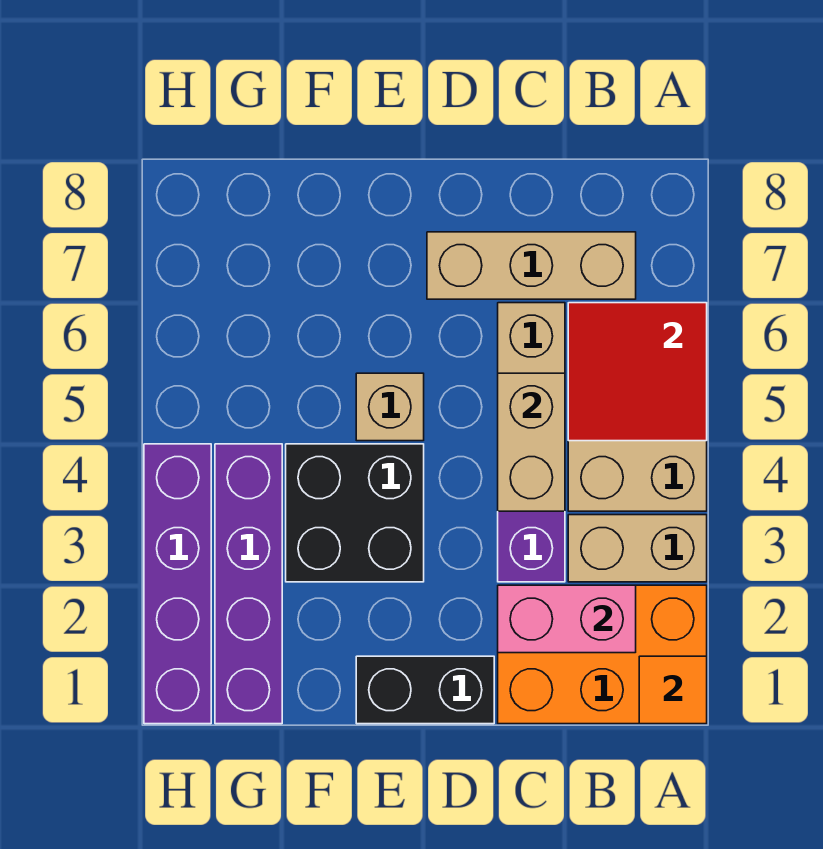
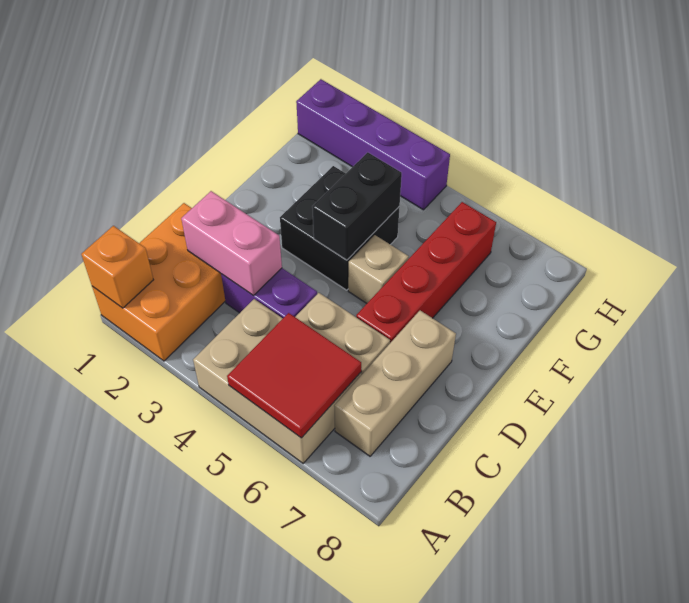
orange tile A1 level 2 -> orange brick A1 level 2
tan brick A3:B3 level 1 -> none
pink brick B2:C2 level 2 -> pink brick C2:C3 level 2
tan brick C4:C5 level 2 -> none
black brick D1:E1 level 1 -> black brick E4:F4 level 2
none -> red brick D6:G6 level 1
purple brick G1:G4 level 1 -> none

